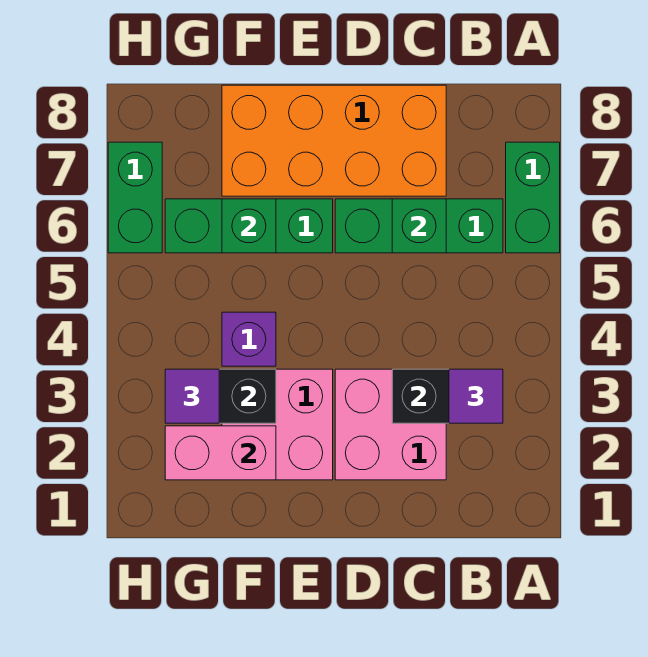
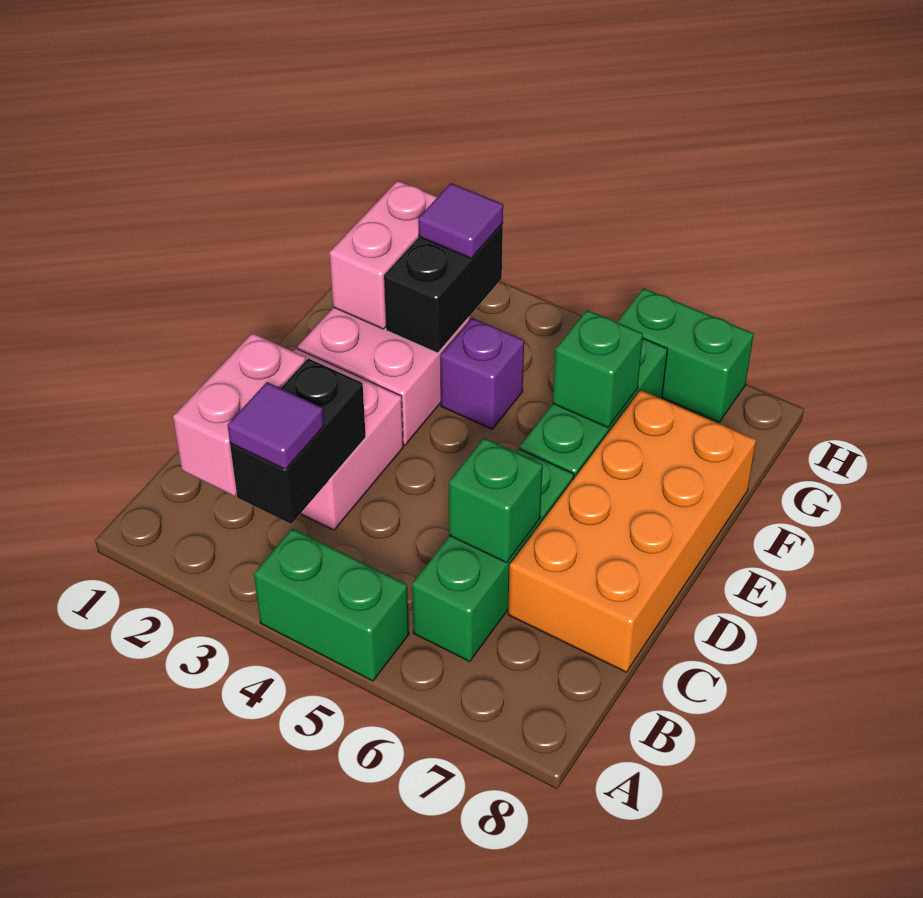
green brick A6:A7 level 1 -> green brick A4:A5 level 1
none -> pink brick B2:C2 level 2

